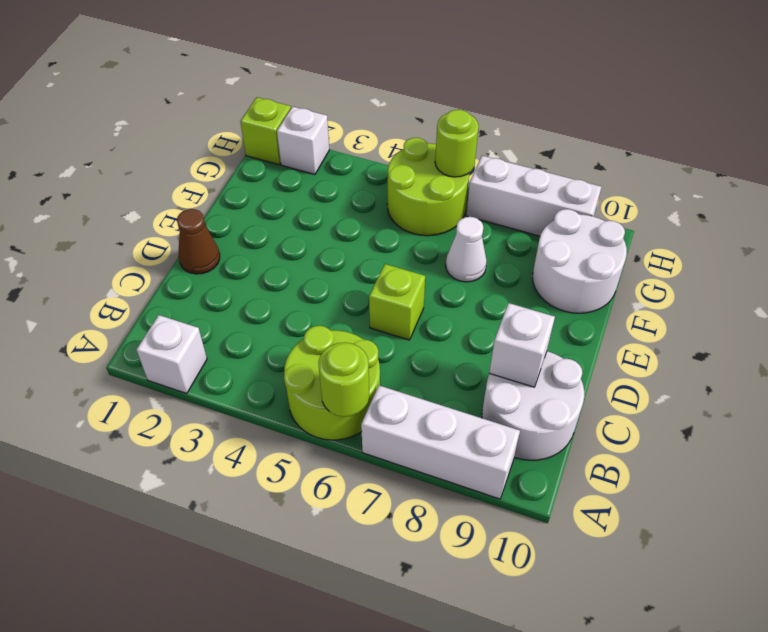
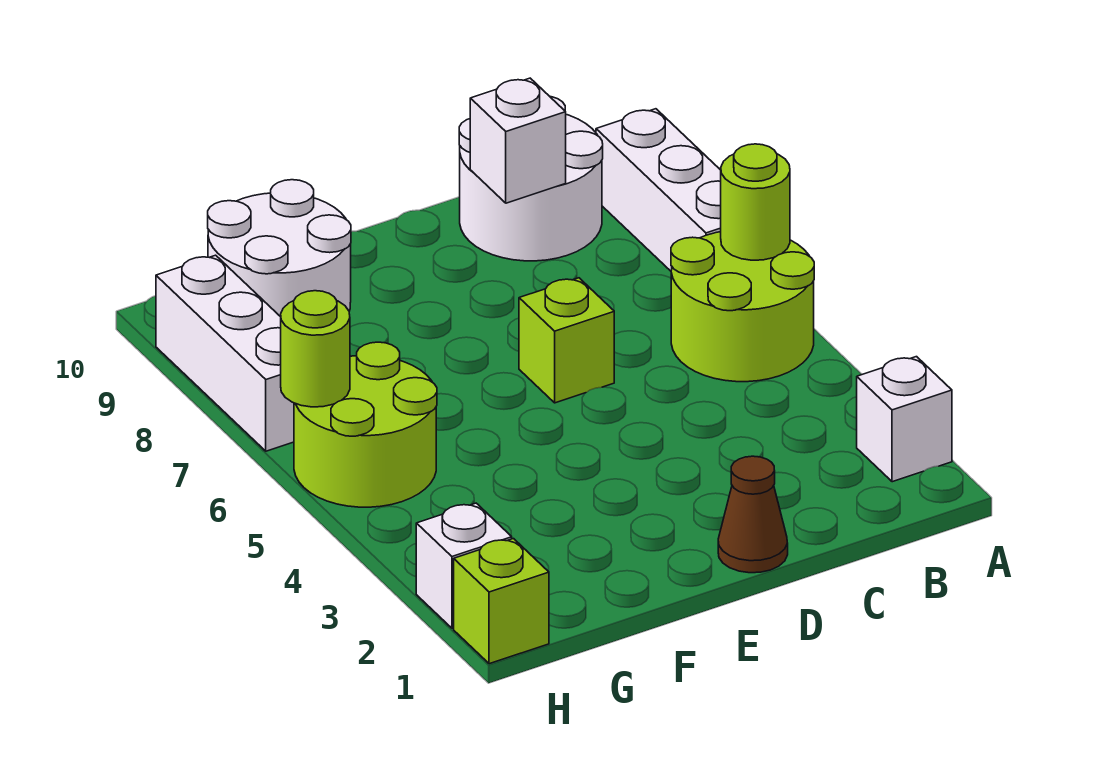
white cone F7 level 1 -> none

